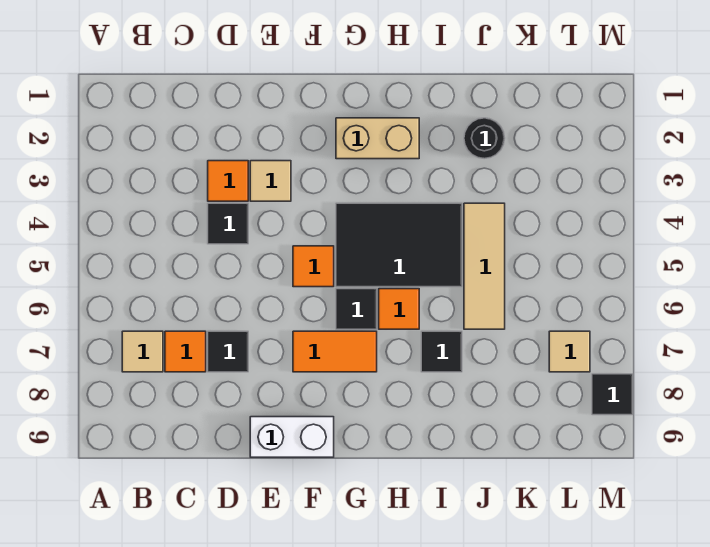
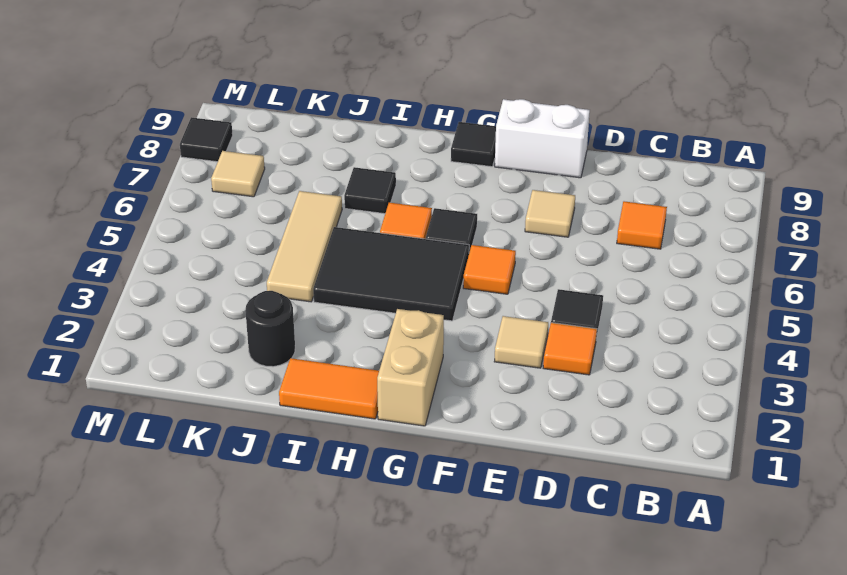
tan tile B7 level 1 -> tan tile E7 level 1
black tile D7 level 1 -> black tile G9 level 1
orange tile F7:G7 level 1 -> orange tile H1:I1 level 1
tan brick G2:H2 level 1 -> tan brick G1:G2 level 1

